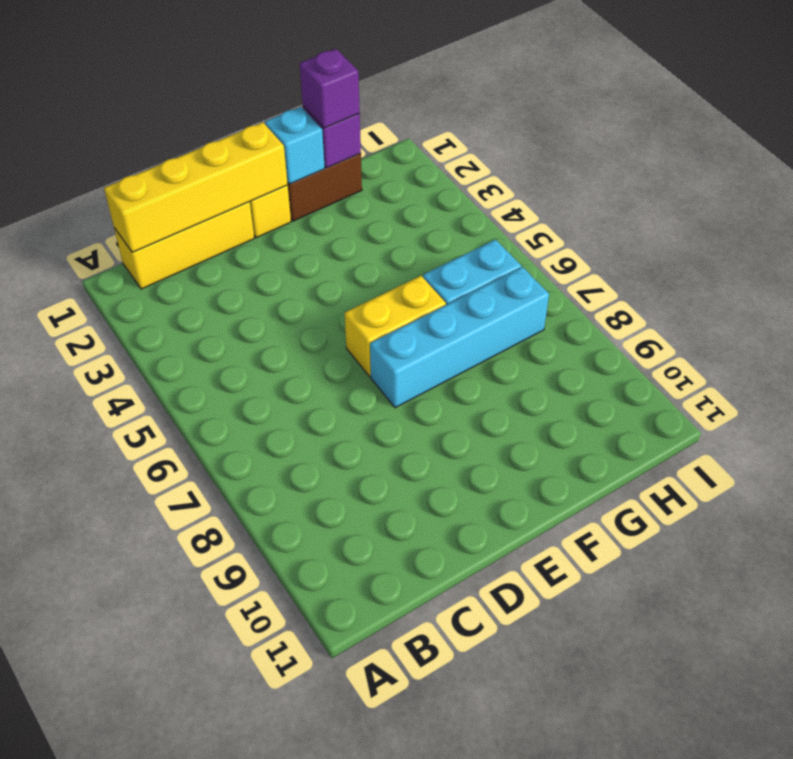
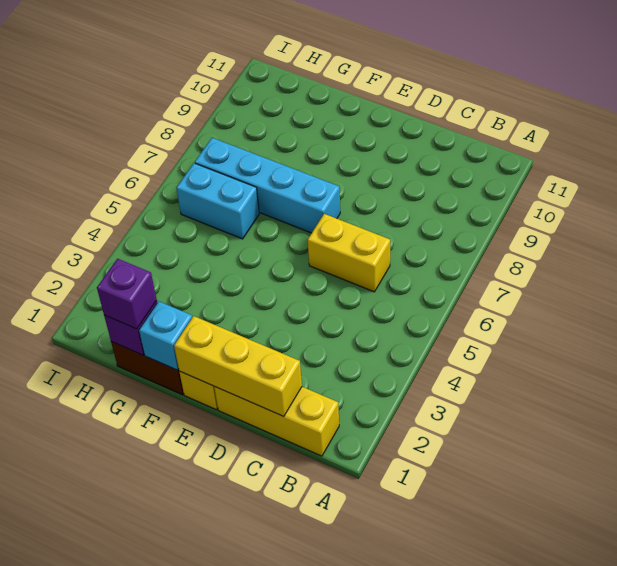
yellow brick B1:E1 level 2 -> yellow brick C1:E1 level 2
yellow brick E6:F6 level 1 -> yellow brick C6:D6 level 1

